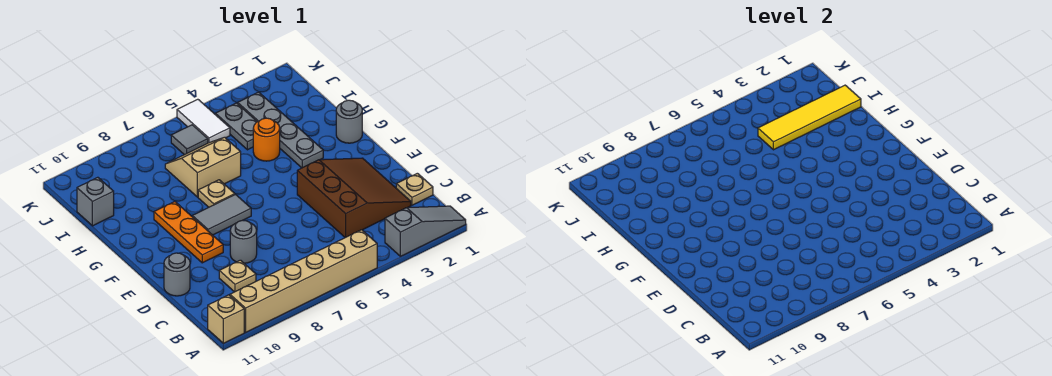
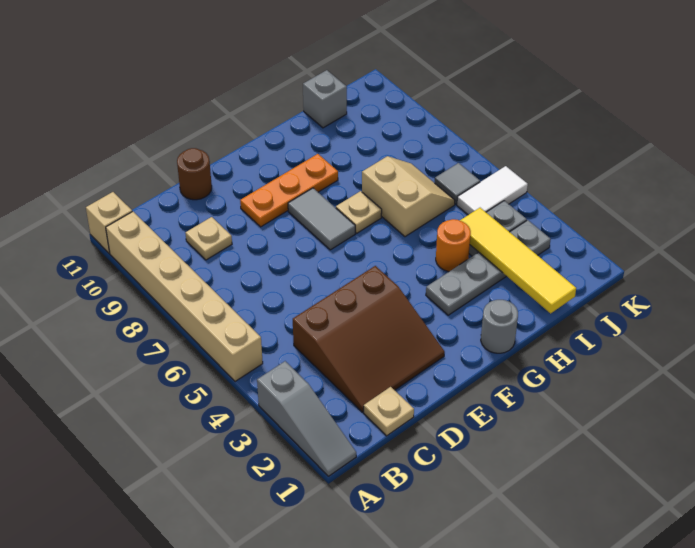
grey round brick D8 level 1 -> none
grey round brick D11 level 1 -> brown round brick D11 level 1

